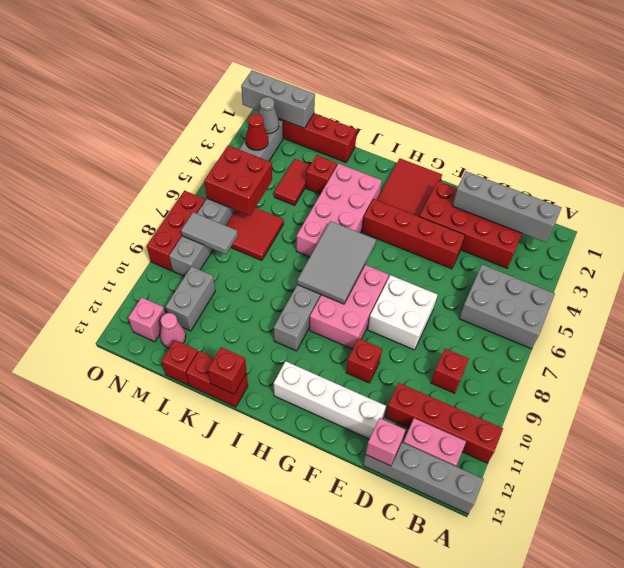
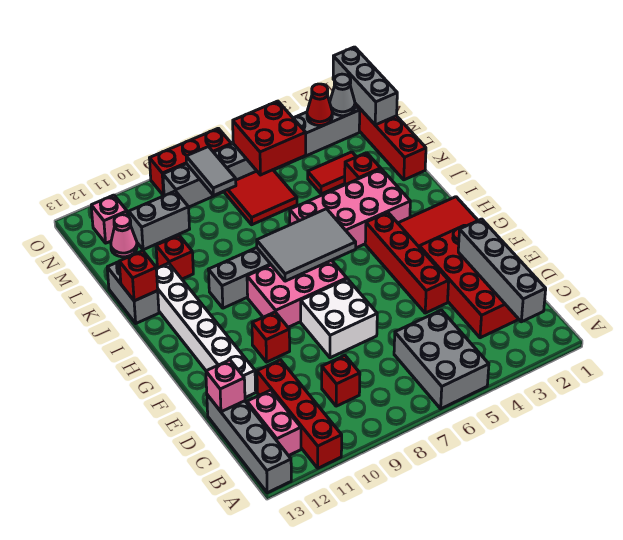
white brick E12:H12 level 1 -> white brick E12:J12 level 1
red brick J13:K13 level 1 -> grey brick J13:K13 level 1
red brick L13 level 1 -> red brick K11 level 1

